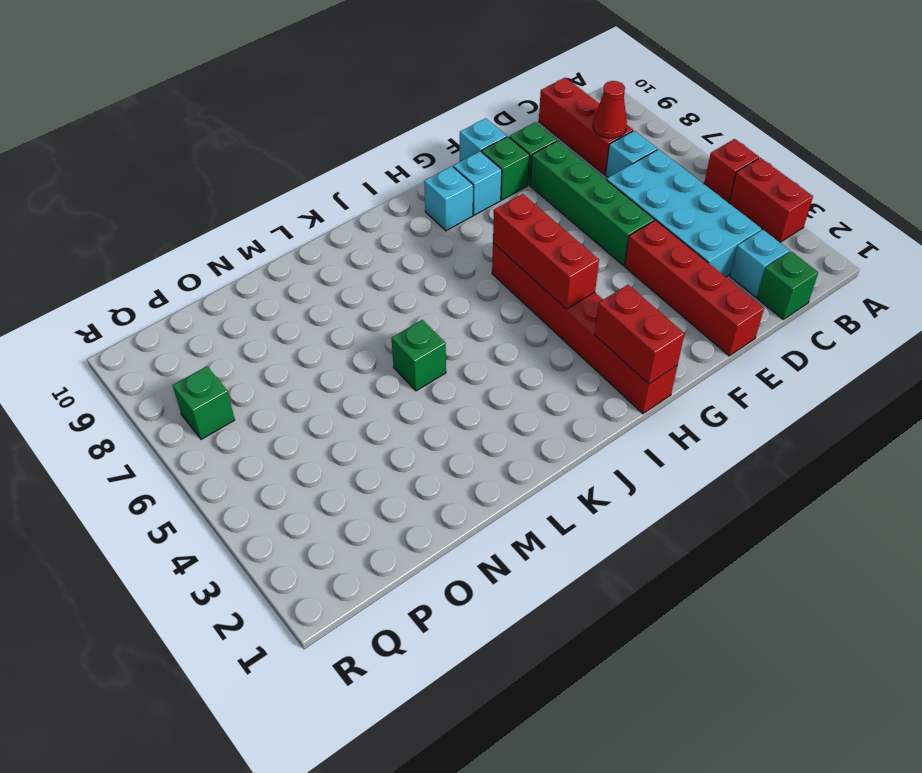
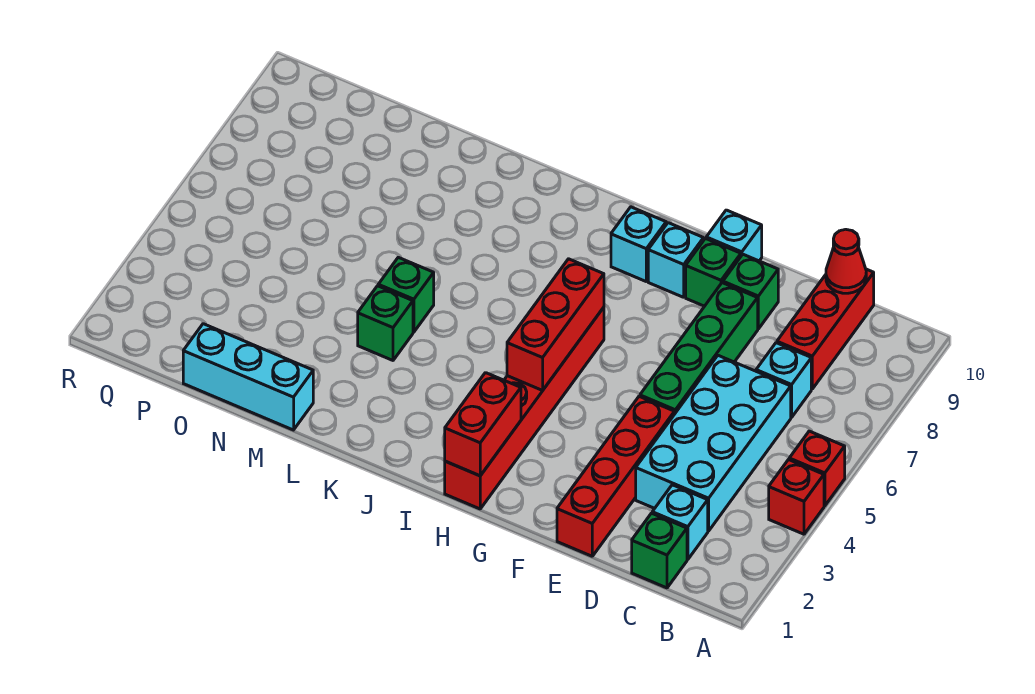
red brick A3:A4 level 1 -> red brick A4 level 1
red cone C8 level 2 -> red cone C10 level 2
none -> cyan brick M1:O1 level 1
green brick Q7 level 1 -> green brick L4 level 1

